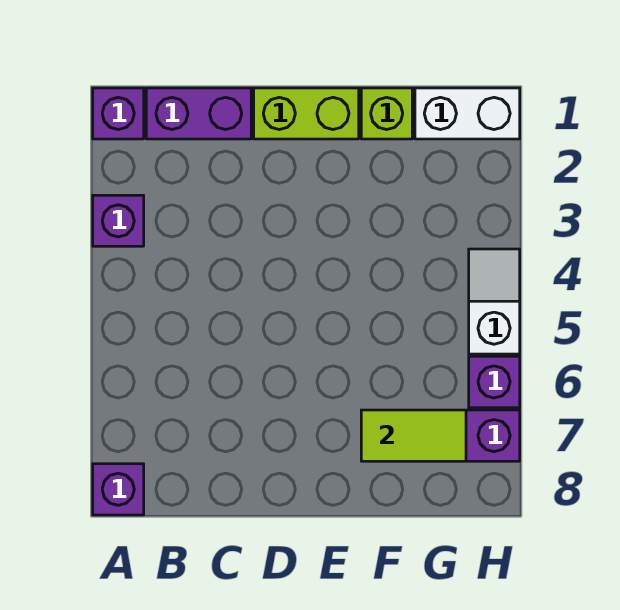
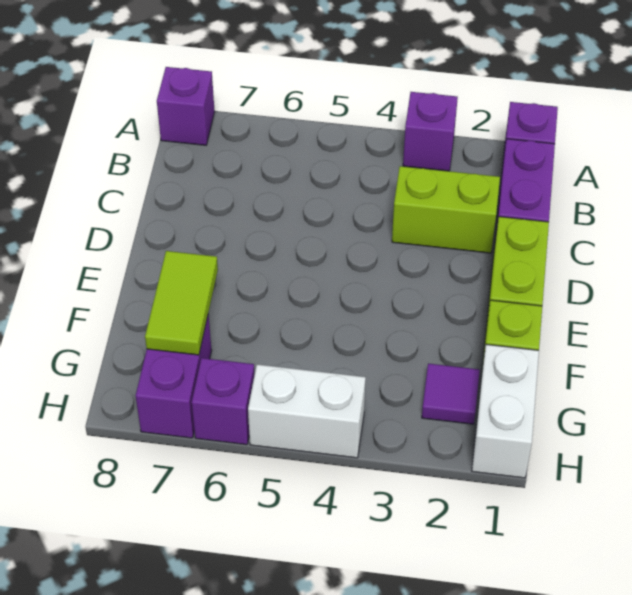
none -> lime brick C2:C3 level 1
none -> purple tile G2 level 1
white slope H4:H5 level 1 top 5 -> white brick H4:H5 level 1

